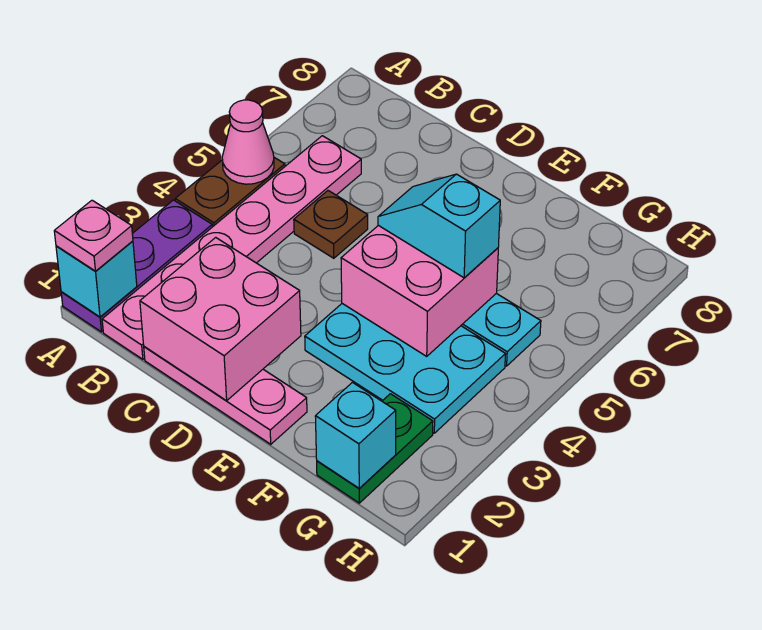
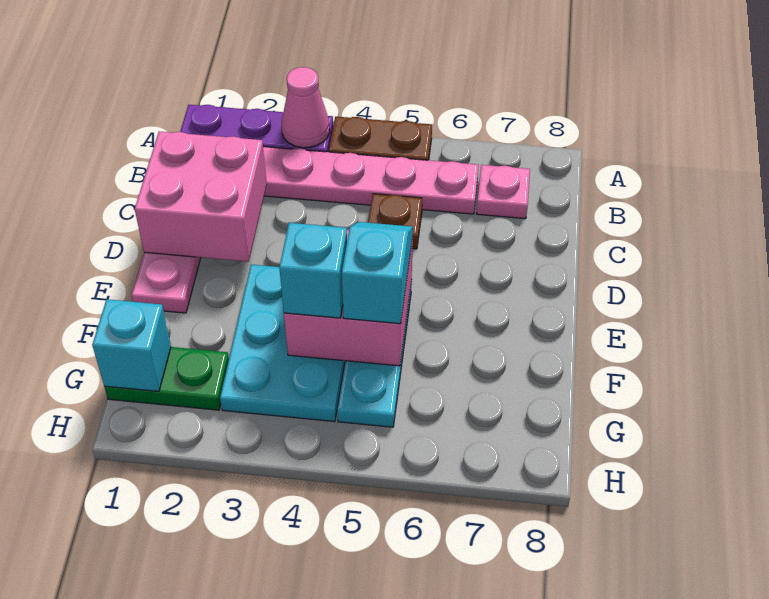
cyan brick A1 level 2 -> cyan brick F4 level 3
pink plate A1 level 3 -> pink plate B7 level 1
pink cone A5 level 2 -> pink cone A3 level 2

